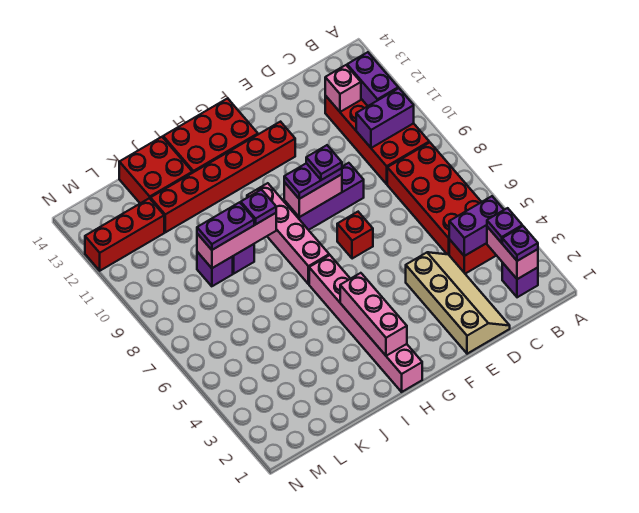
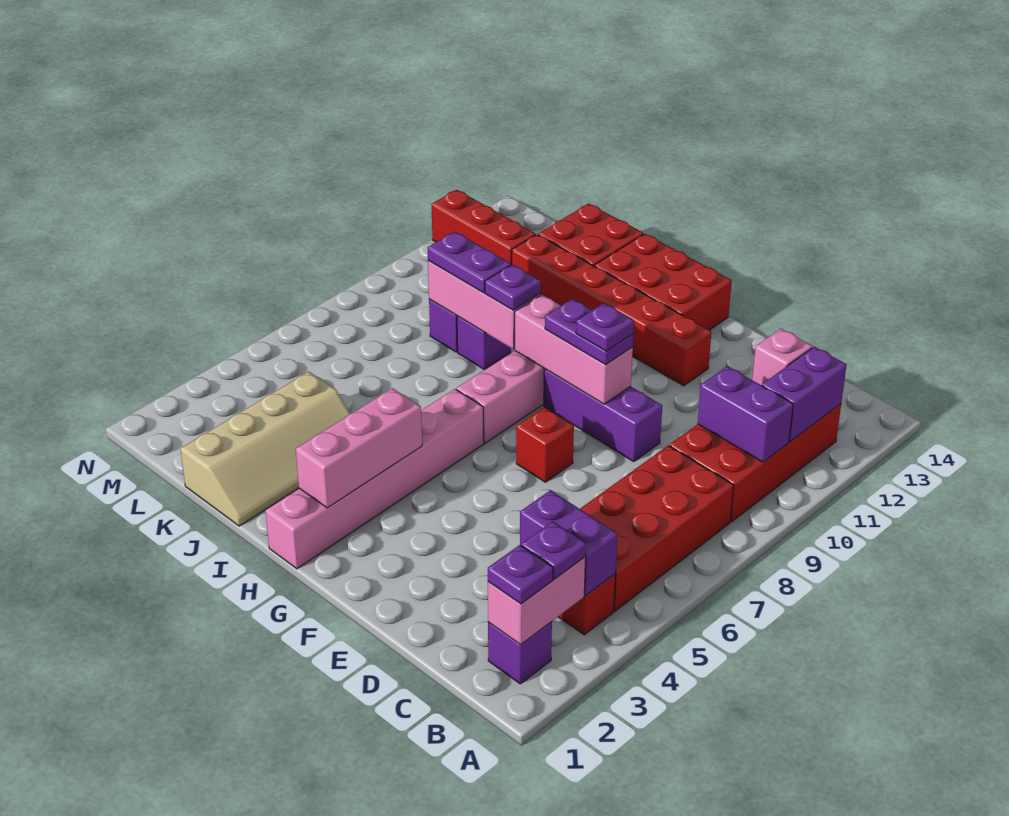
tan slope D1:E4 level 1 top E -> tan slope J1:K4 level 1 top K
pink brick F9:G9 level 2 -> pink brick F9:H9 level 2

